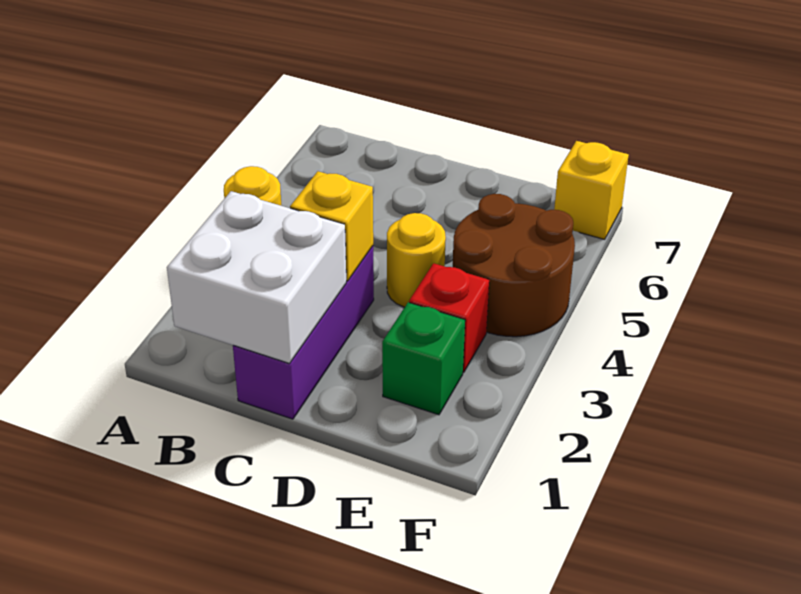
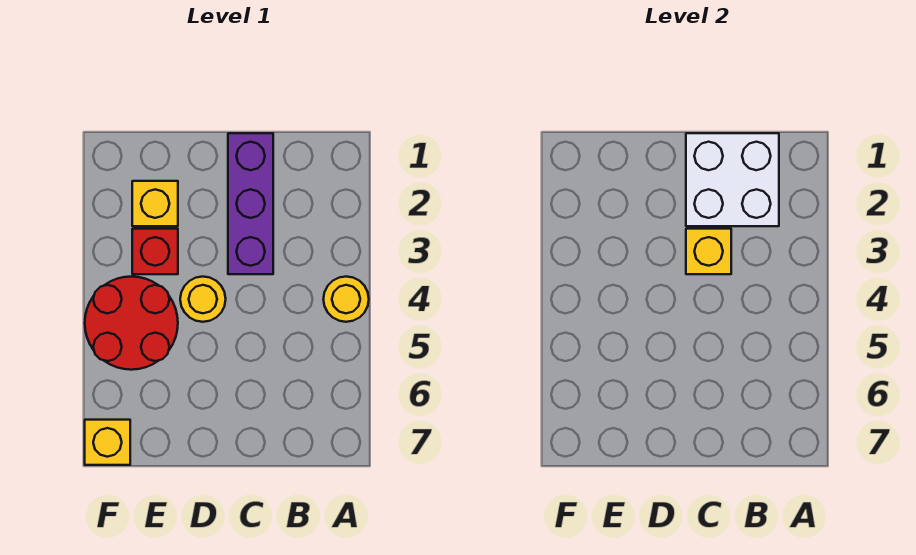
green brick E2 level 1 -> yellow brick E2 level 1
brown round brick E4:F5 level 1 -> red round brick E4:F5 level 1

